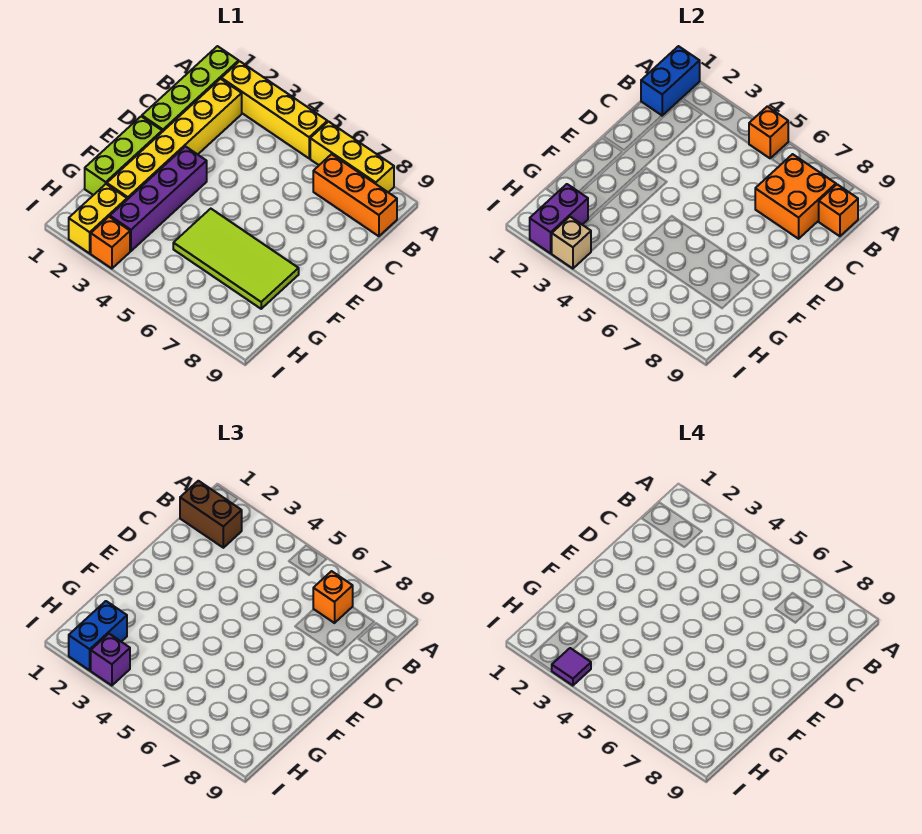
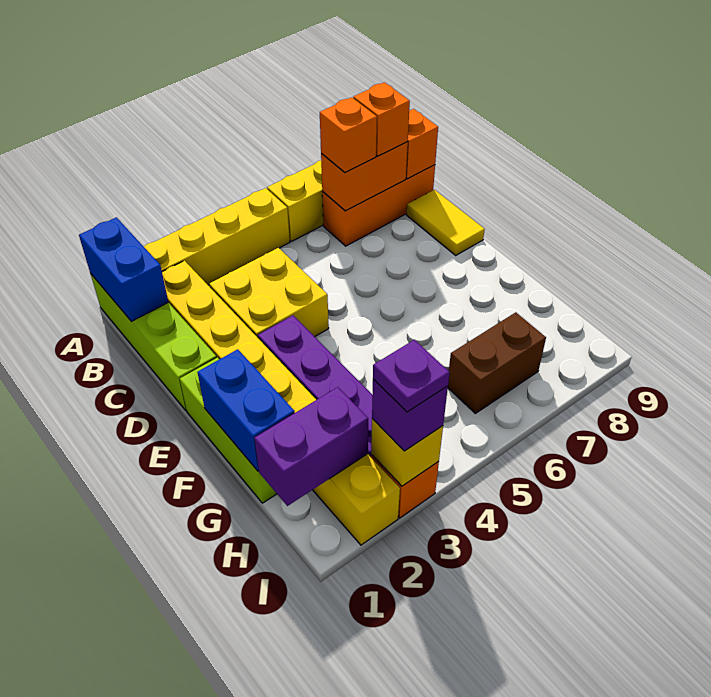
orange brick A5 level 2 -> orange brick B8 level 3
brown brick B1:B2 level 3 -> brown brick H6:H7 level 1
orange brick B7:C8 level 2 -> orange brick B7:B8 level 2
none -> yellow brick C3:D4 level 1
none -> yellow tile C9:D9 level 1
lime tile F5:G8 level 1 -> none
purple brick H2:I2 level 2 -> purple brick H1:H2 level 2
blue brick H2:I2 level 3 -> blue brick F1:G1 level 2
tan brick I3 level 2 -> yellow brick I3 level 2
purple tile I3 level 4 -> purple plate I3 level 4

